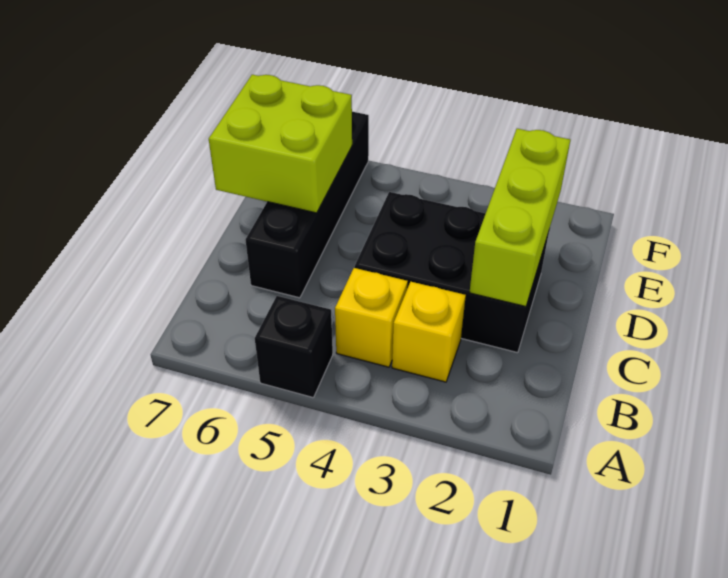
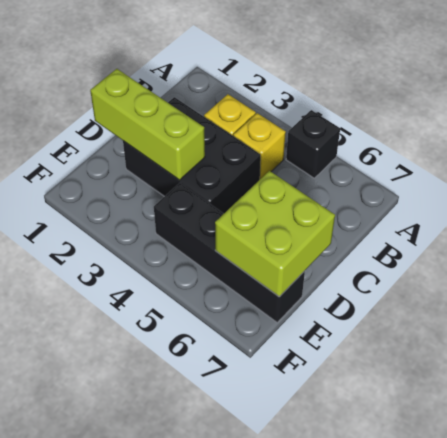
lime brick C2:E2 level 2 -> lime brick D1:D3 level 2
black brick C6:F6 level 1 -> black brick E4:E7 level 1

